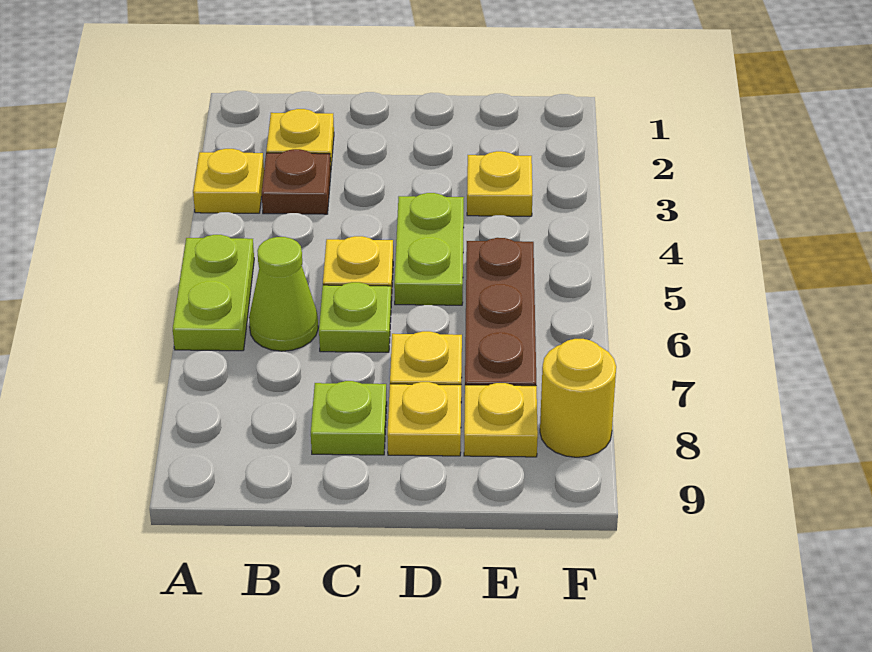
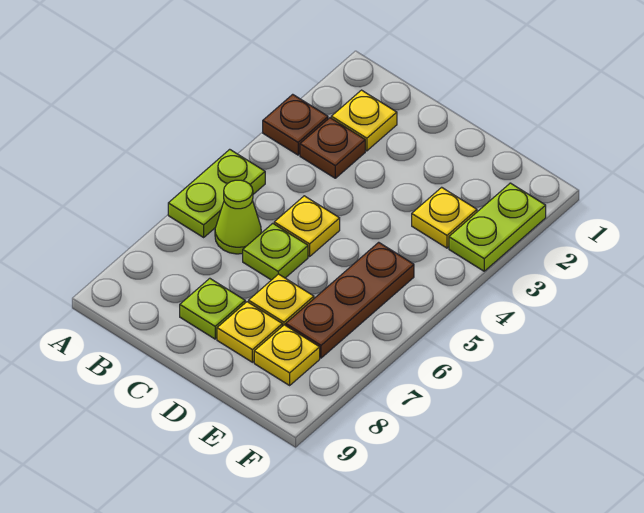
yellow plate A3 level 1 -> brown plate A3 level 1
lime plate D4:D5 level 1 -> lime plate F2:F3 level 1
yellow round brick F8 level 1 -> none

